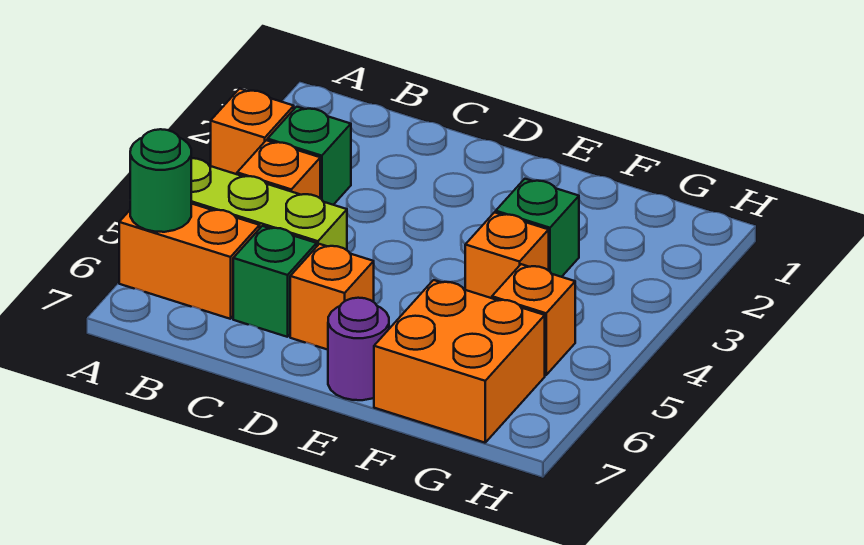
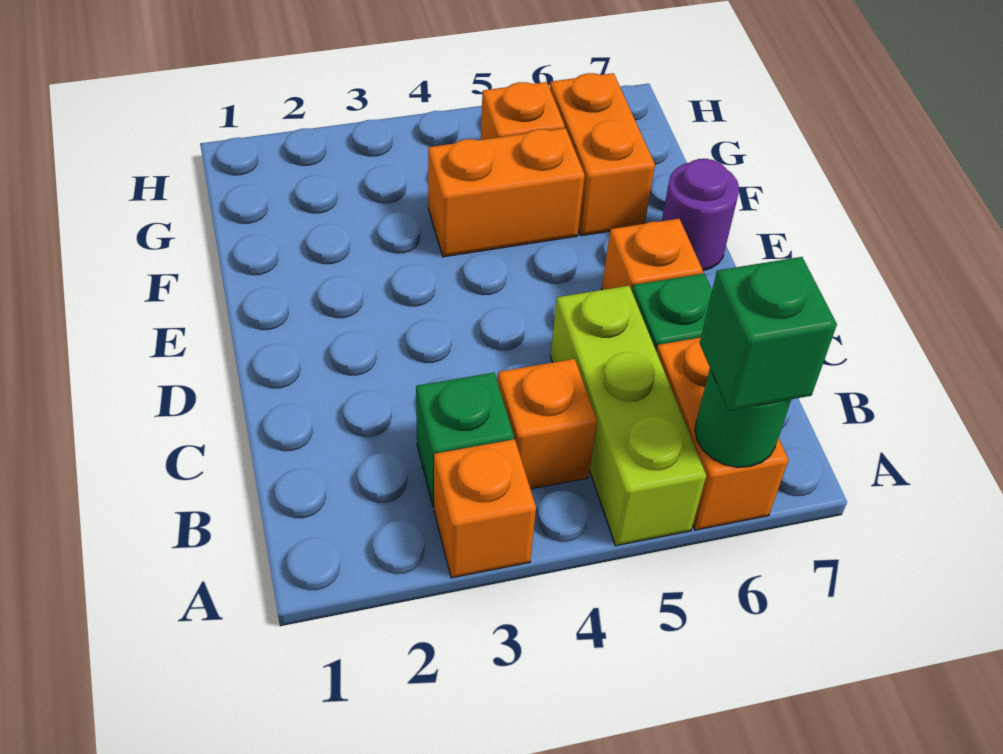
green brick F3 level 1 -> green brick A6 level 3
orange brick F4 level 1 -> orange brick F4:F5 level 1
orange brick F6:G7 level 1 -> orange brick F6:G6 level 1

